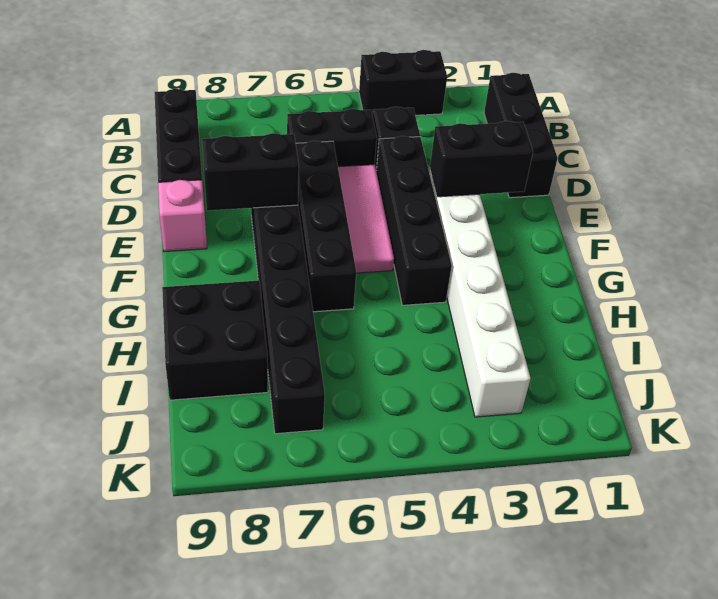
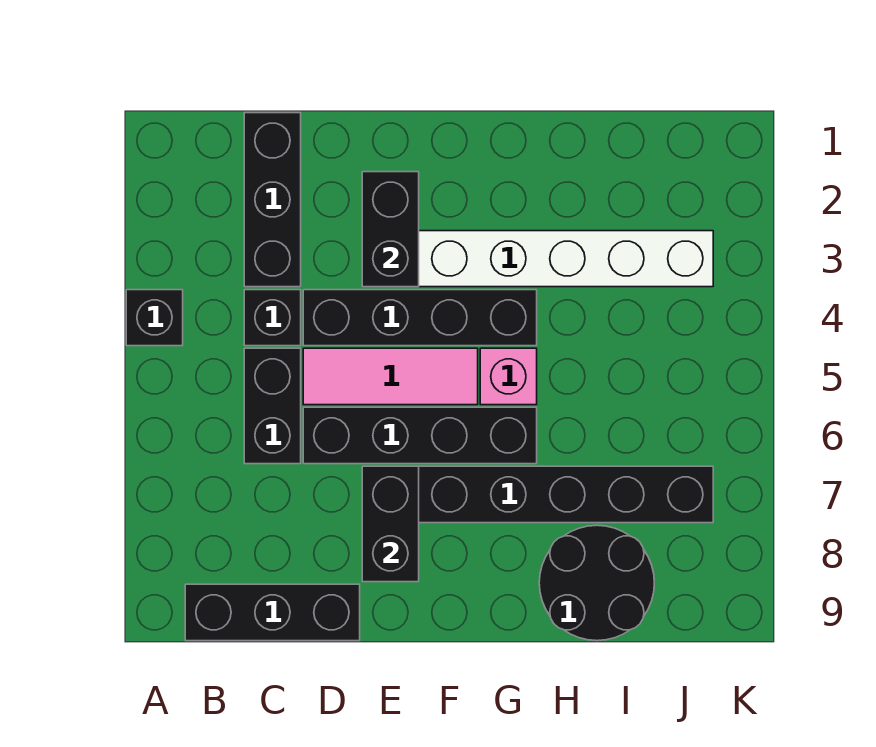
black brick A3:A4 level 1 -> black brick A4 level 1
black brick B1:D1 level 1 -> black brick C1:C3 level 1
pink brick E9 level 1 -> pink brick G5 level 1
black brick H8:I9 level 1 -> black round brick H8:I9 level 1

